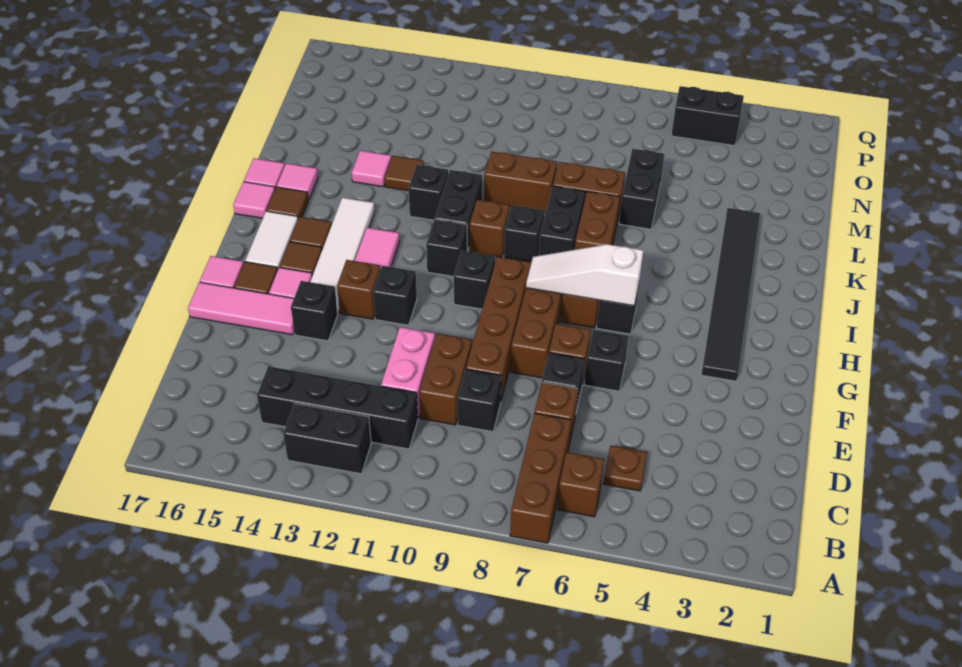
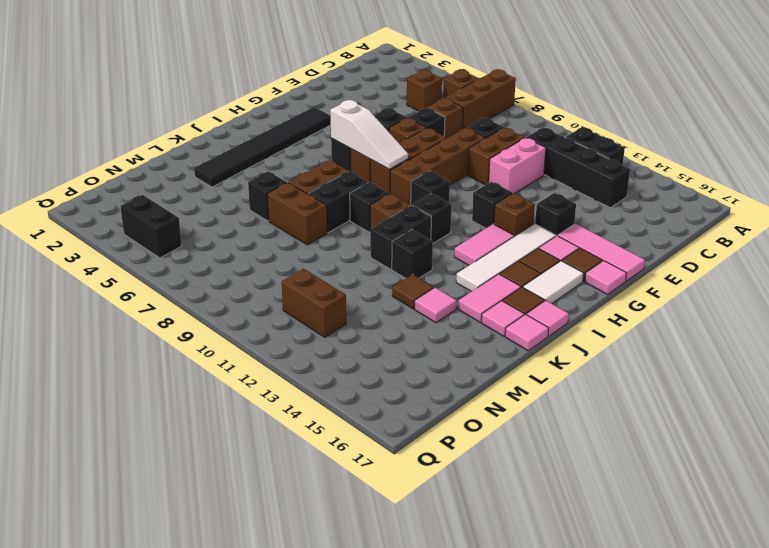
brown plate C5 level 1 -> brown brick C5 level 1
none -> pink tile J15:K15 level 1
black brick L6:M6 level 1 -> black brick L6 level 1
brown brick L9:L10 level 1 -> brown brick O11:O12 level 1

